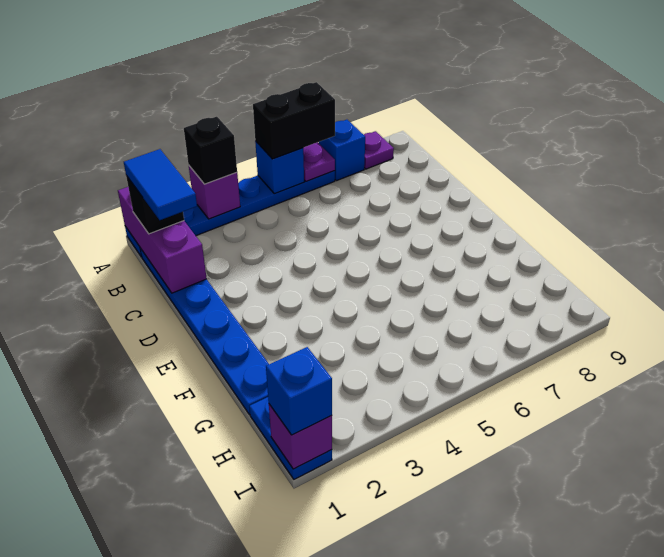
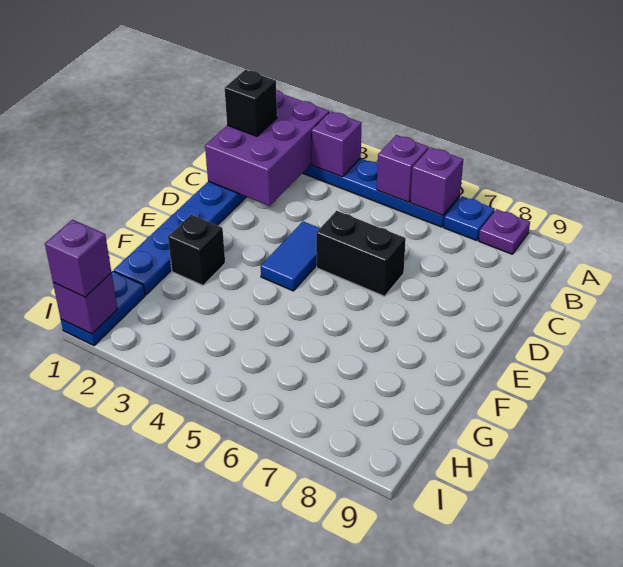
purple brick A1:C1 level 2 -> purple brick A1:C2 level 2
black brick A3 level 3 -> black brick F2 level 1
blue brick A5 level 2 -> purple brick A5 level 2
black brick A5:A6 level 3 -> black brick D5:D6 level 1
purple plate A6 level 2 -> purple brick A6 level 2
blue brick A7 level 1 -> blue plate A7 level 1
blue tile B1:C1 level 4 -> blue tile D4:E4 level 1
blue brick I1 level 3 -> purple brick I1 level 3

